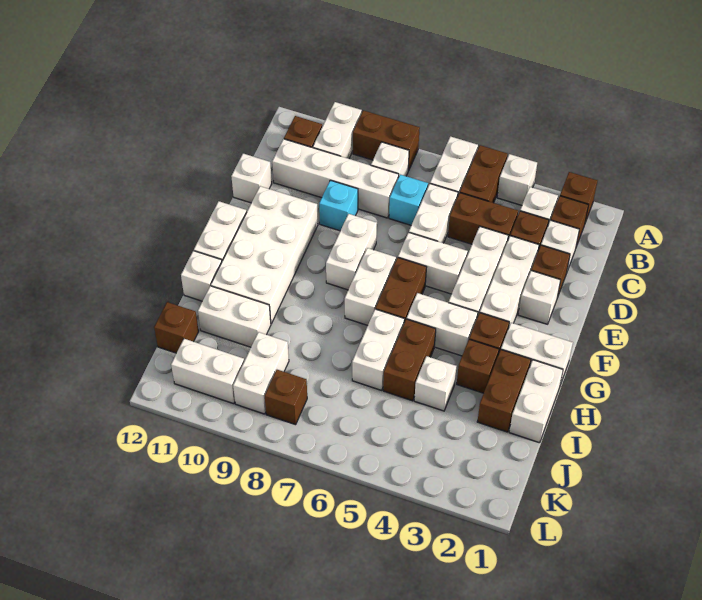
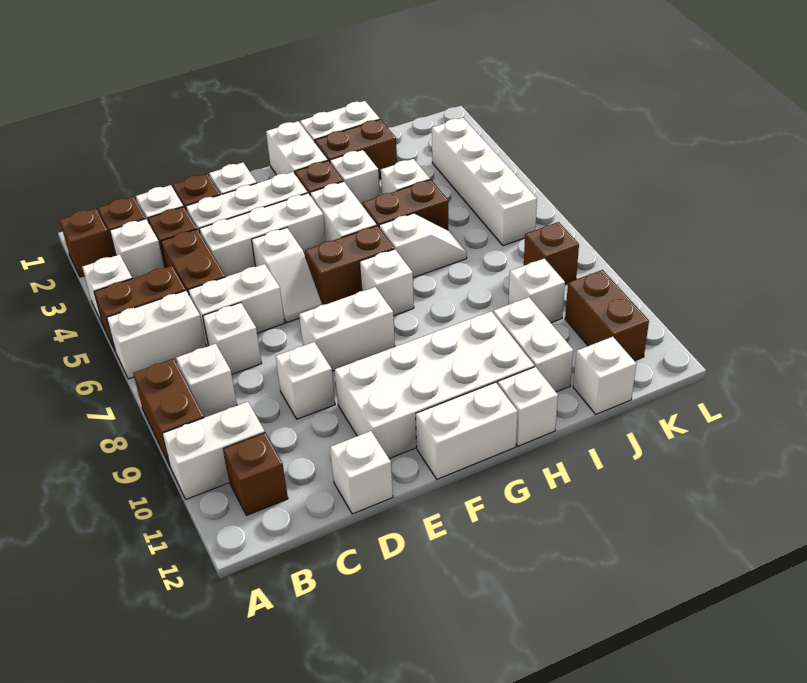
cyan brick C7 level 1 -> white brick C7 level 1
white brick C8:C11 level 1 -> white brick K3:K6 level 1
cyan brick D9 level 1 -> white brick D9 level 1
white brick E5:E6 level 1 -> white slope E5:E6 level 1 top 5
white brick F7:G7 level 1 -> white brick G7 level 1
brown brick H3 level 1 -> white brick H3 level 1
white brick H6:I6 level 1 -> white slope H6:I6 level 1 top H
white brick J9:K9 level 1 -> white brick J9 level 1
brown brick J12 level 1 -> white brick J12 level 1
white brick K10:K11 level 1 -> brown brick K10:K11 level 1

